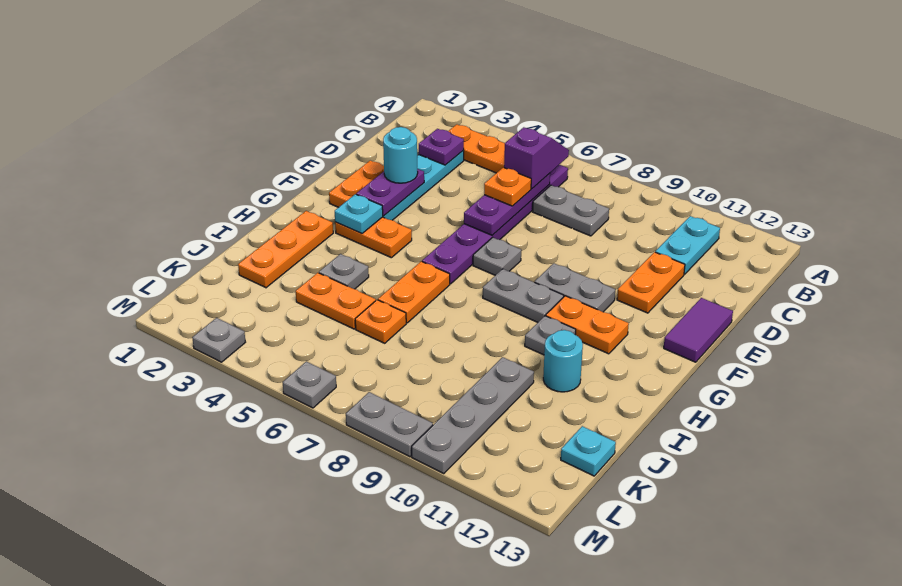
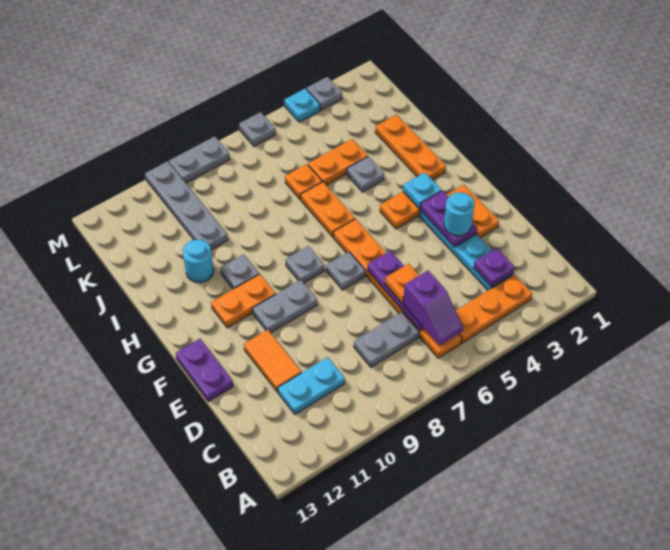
purple plate B6:G6 level 1 -> orange plate B6:G6 level 1
cyan plate B11:C11 level 1 -> cyan plate C10:C11 level 1
orange plate D11:E11 level 1 -> orange tile D11:E11 level 1
purple tile E13:F13 level 1 -> purple plate E13:F13 level 1
grey plate G8:G9 level 1 -> grey plate G8 level 1
cyan plate K13 level 1 -> cyan plate M4 level 1

